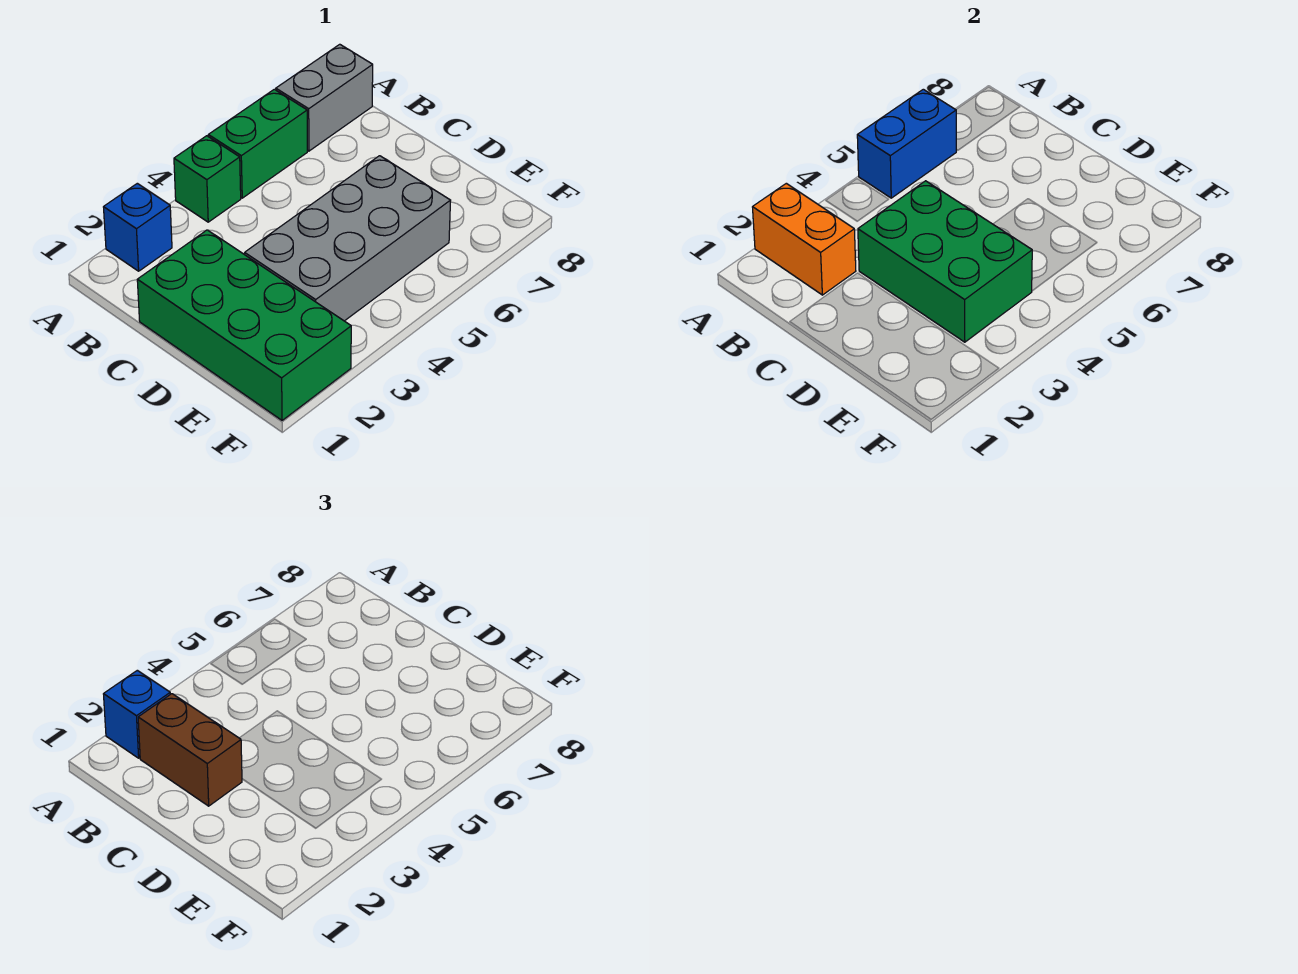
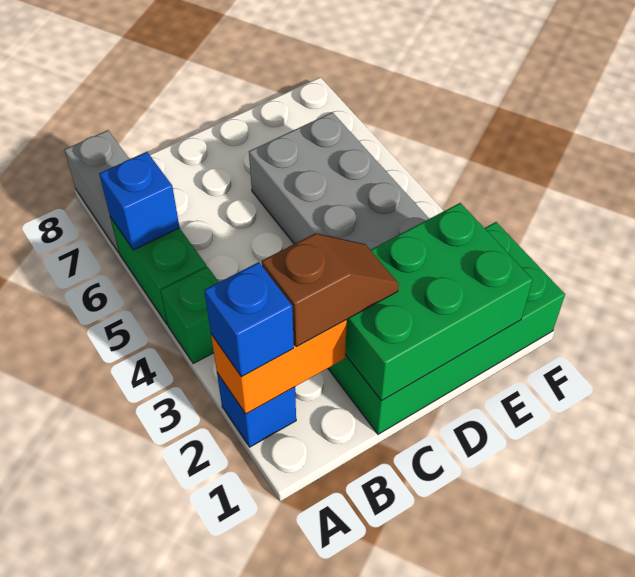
blue brick A5:A6 level 2 -> blue brick A6 level 2
brown brick B2:C2 level 3 -> brown slope B2:C2 level 3 top B
green brick C3:E4 level 2 -> green brick C1:E2 level 2

